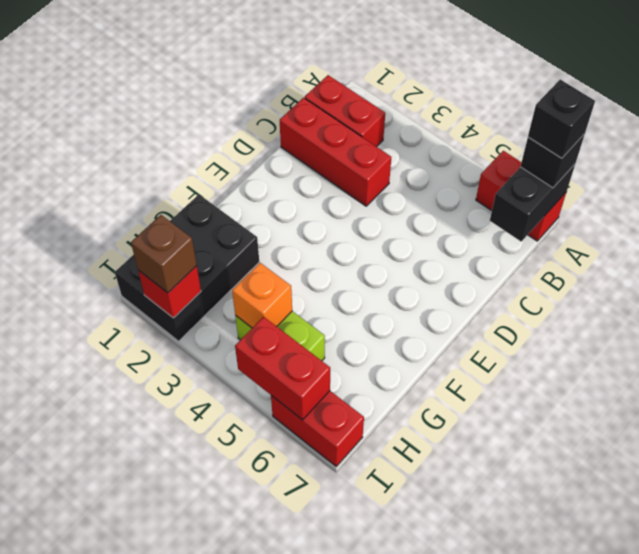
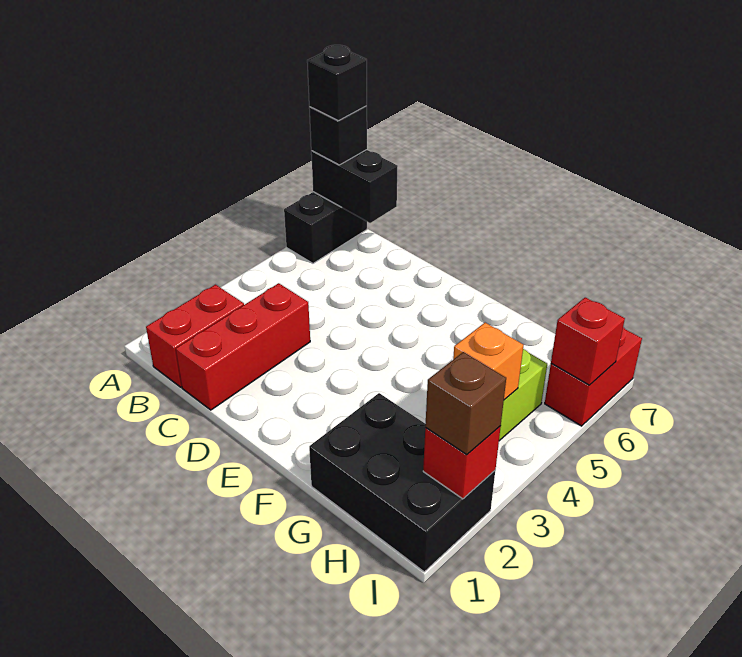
red brick A6:A7 level 1 -> black brick A6:A7 level 1
red brick I5:I6 level 2 -> red brick I6 level 2

